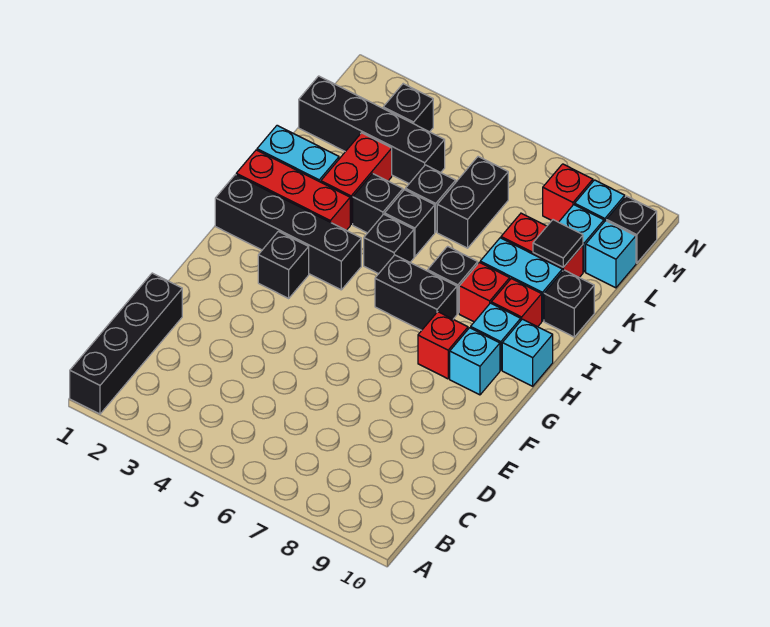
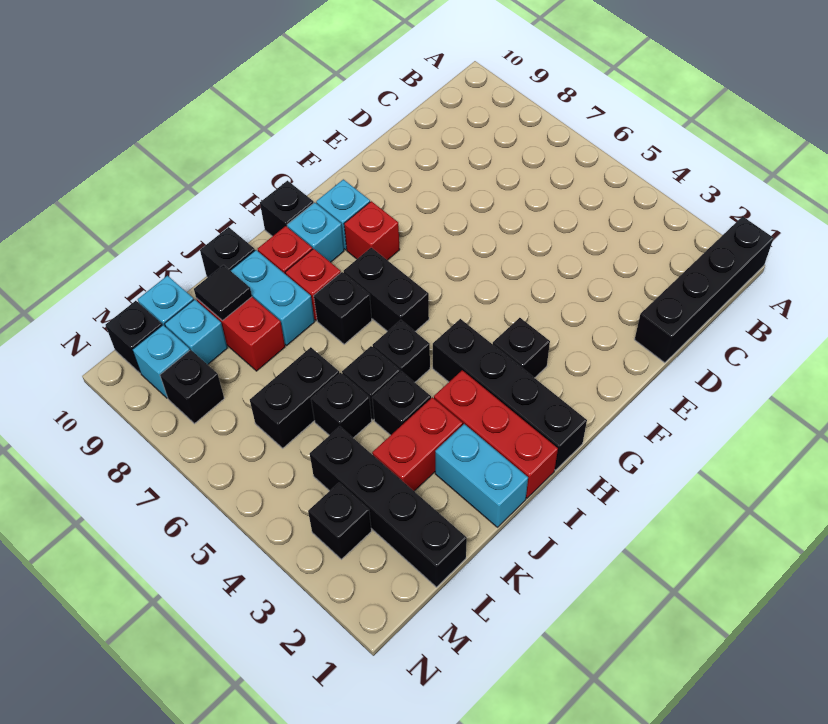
cyan brick H10 level 1 -> black brick H10 level 1
red brick M8 level 1 -> black brick M8 level 1

